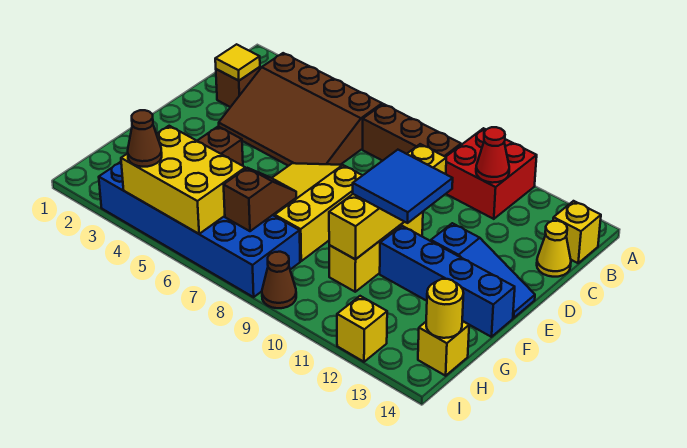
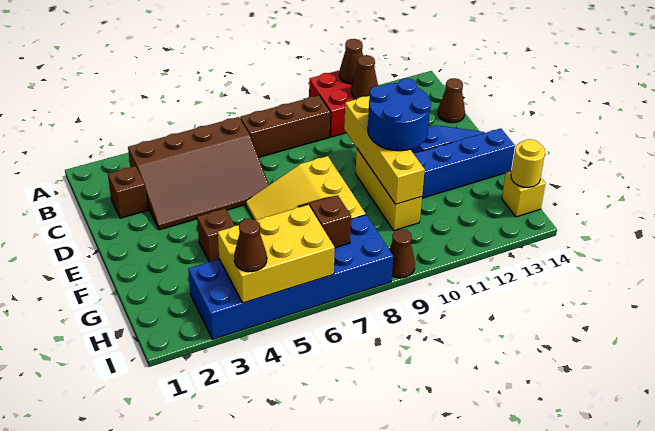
none -> brown cone A11 level 2
red cone B11 level 2 -> brown cone B11 level 2
yellow brick B14 level 1 -> none
yellow tile C2 level 2 -> none
yellow cone C14 level 1 -> brown cone C14 level 1
blue tile E10:F11 level 3 -> blue round brick E10:F11 level 3
yellow brick I12 level 1 -> none

